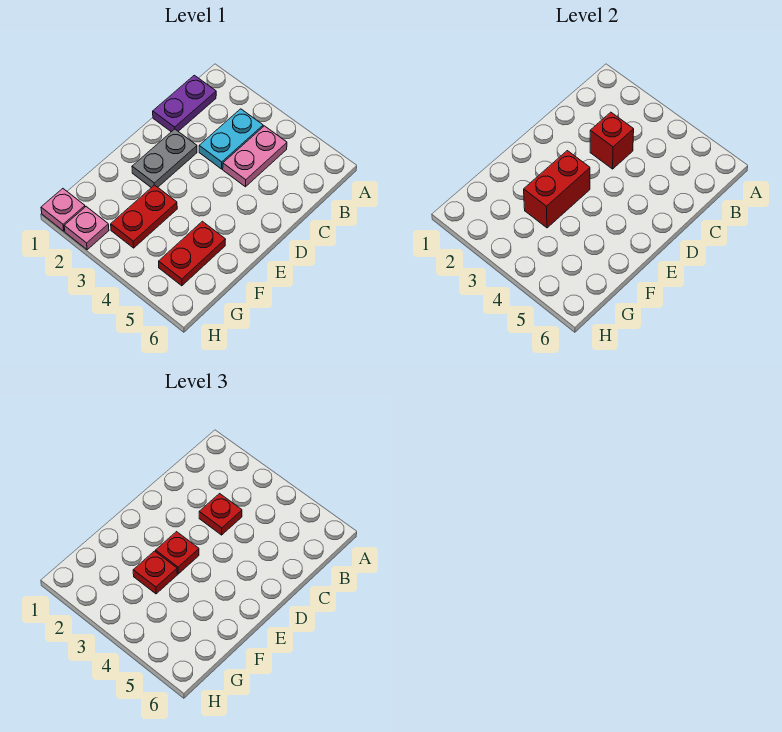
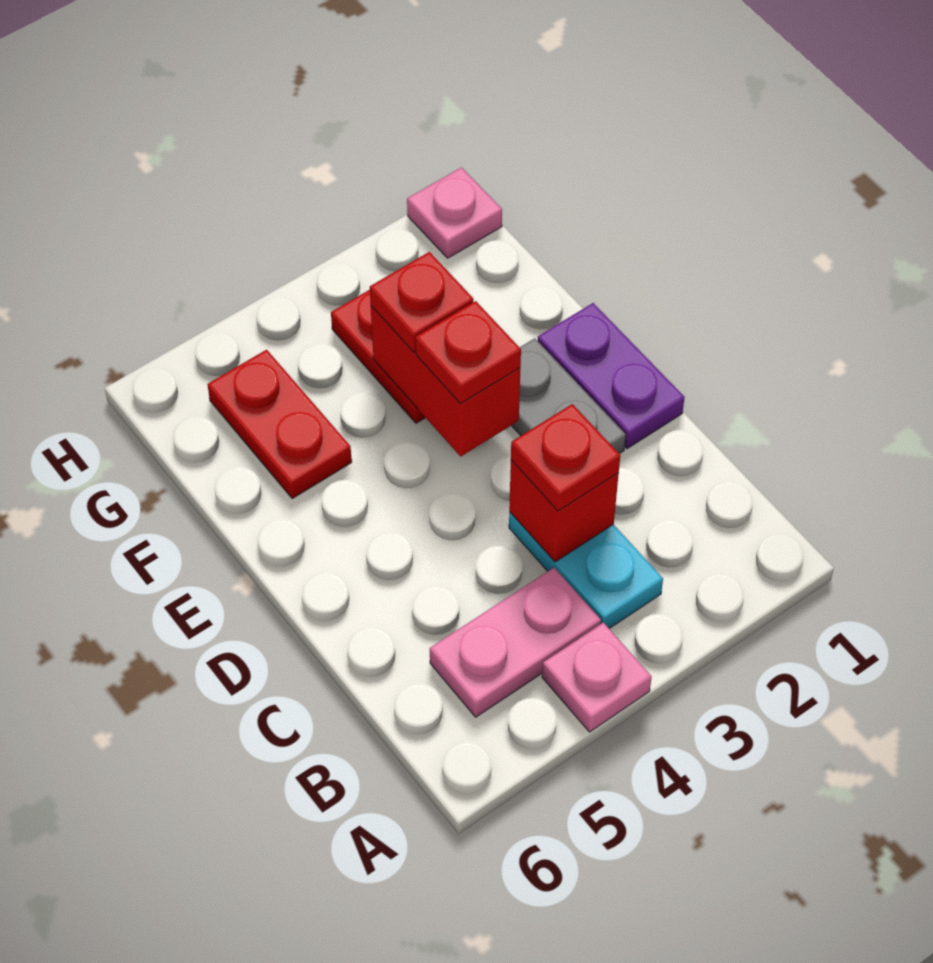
purple plate B1:C1 level 1 -> purple plate D1:E1 level 1
pink plate B4:C4 level 1 -> pink plate B4:B5 level 1
pink plate H2 level 1 -> pink plate A4 level 1

